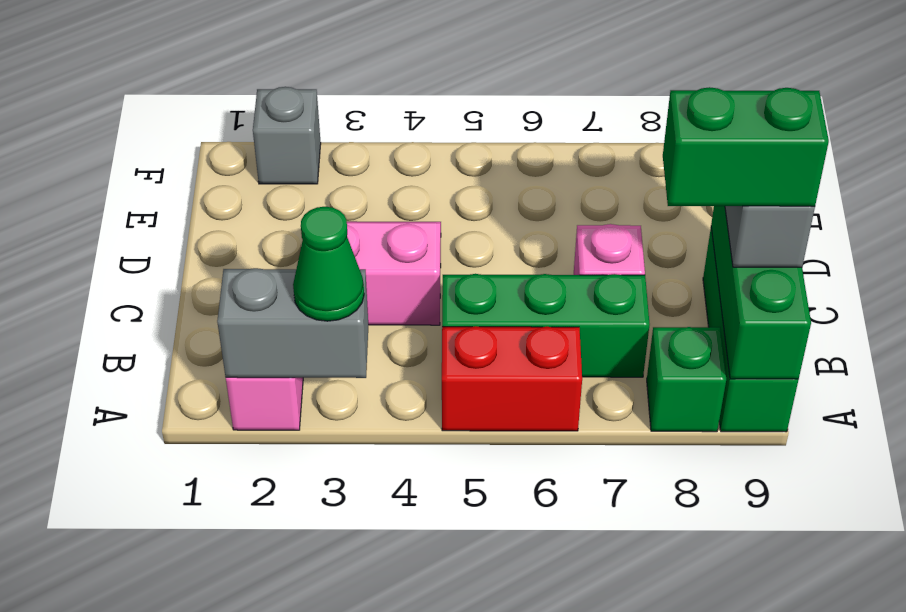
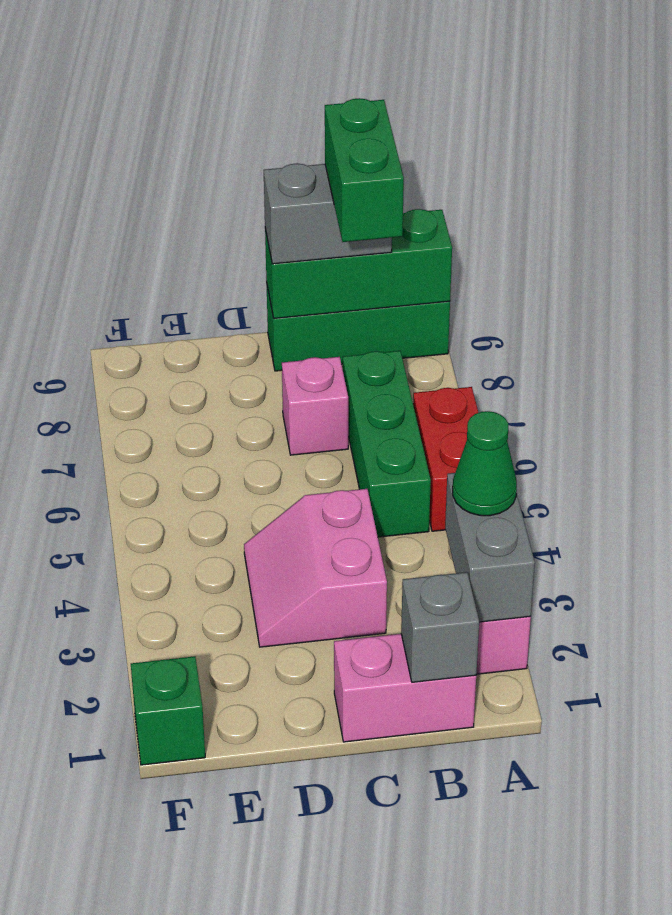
green brick A8 level 1 -> green brick F1 level 1
none -> pink brick B1:C1 level 1
grey brick F2 level 1 -> grey brick B1 level 2

